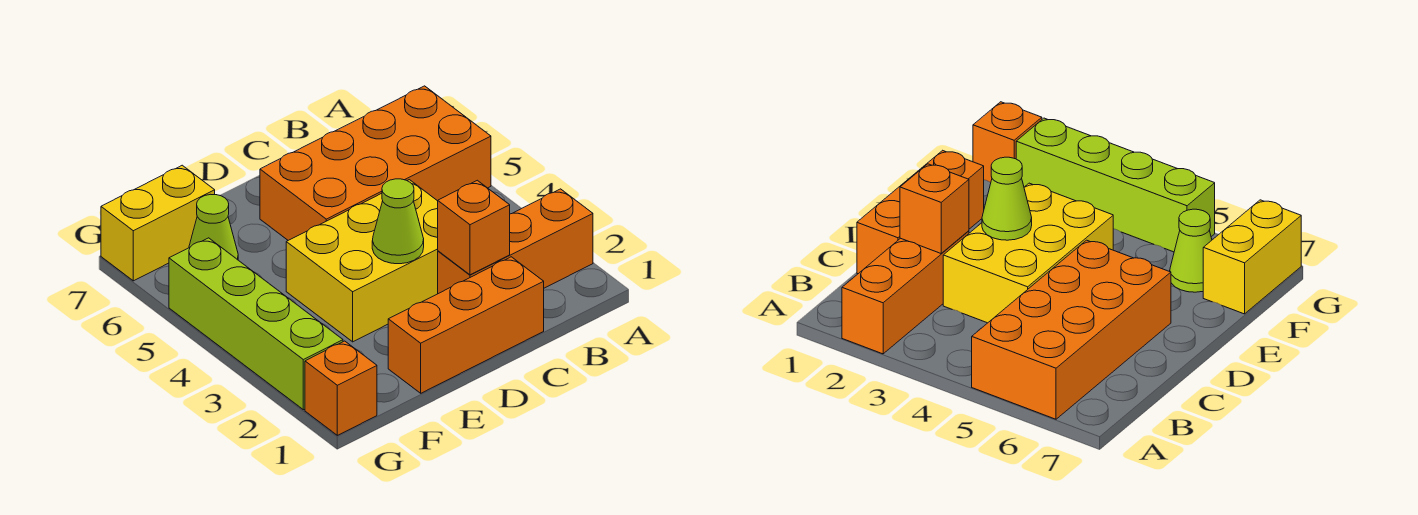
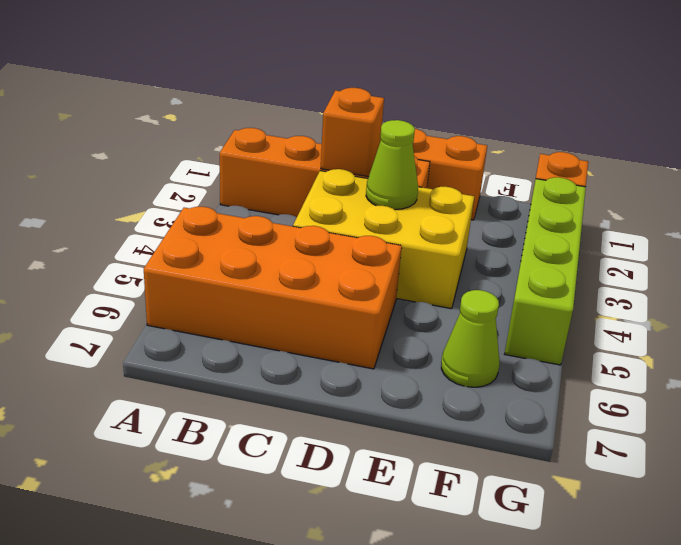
orange brick A2:C2 level 1 -> orange brick A2:D2 level 1
yellow brick F7:G7 level 1 -> none

